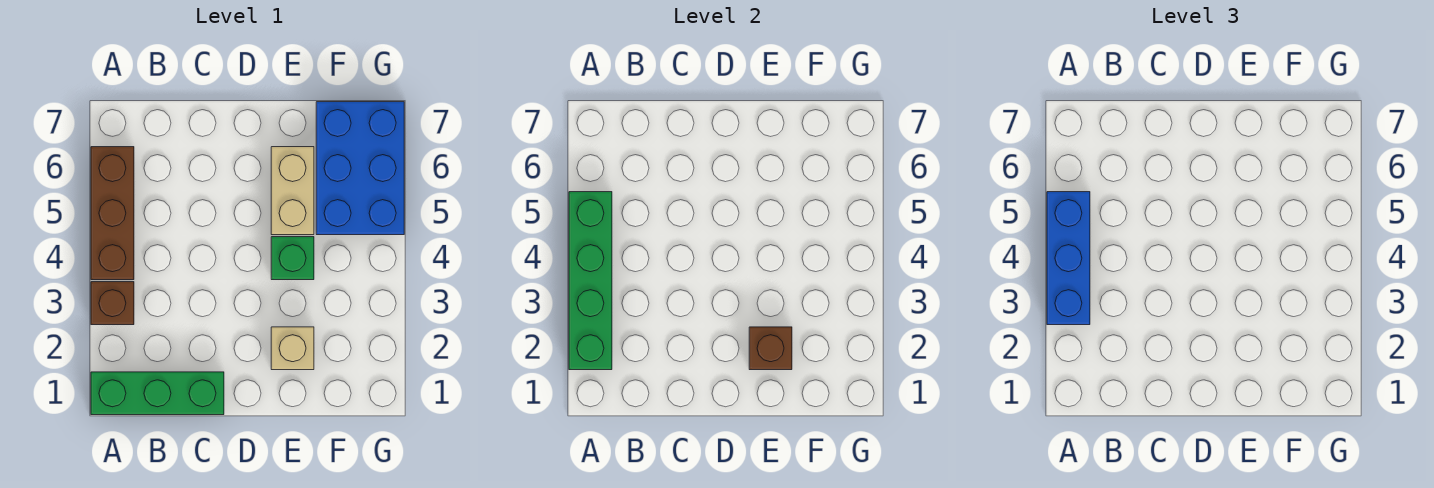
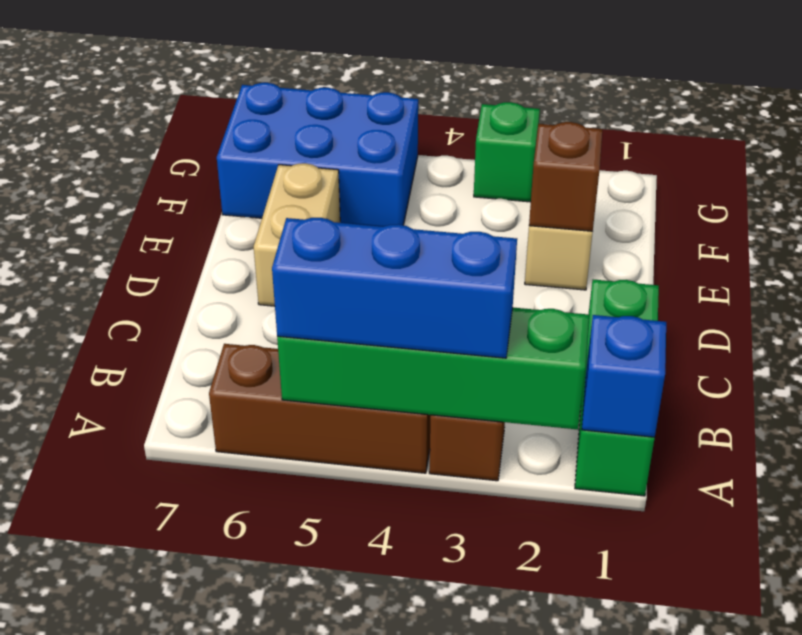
none -> blue brick A1 level 2
green brick E4 level 1 -> green brick G3 level 1
tan brick E5:E6 level 1 -> tan brick D6:E6 level 1

